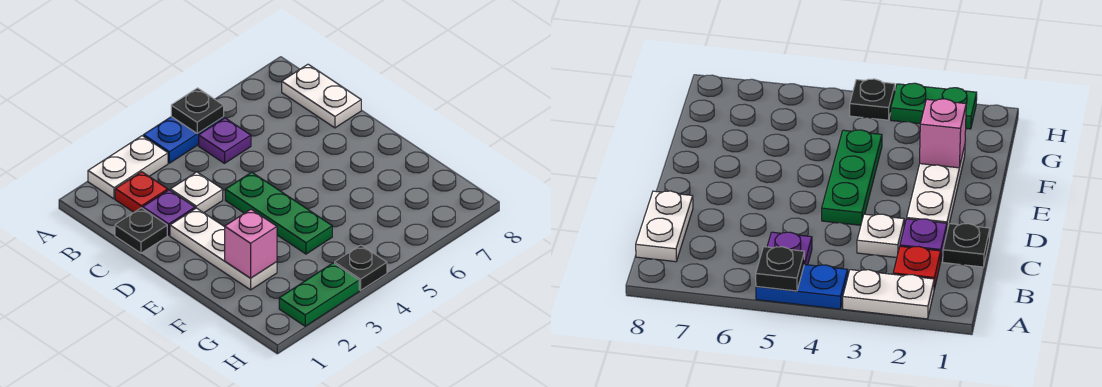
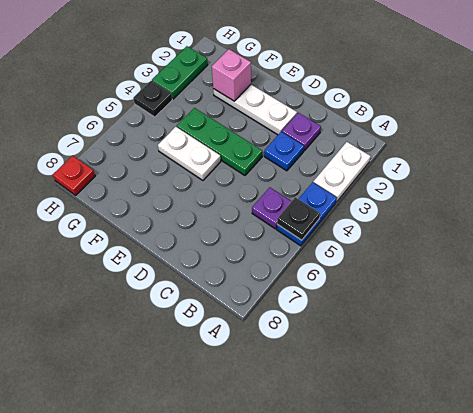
red plate B2 level 1 -> red plate H8 level 1
white plate B8:C8 level 1 -> white plate E5:F5 level 1
black plate C1 level 1 -> none
white plate C3 level 1 -> blue plate C3 level 1

